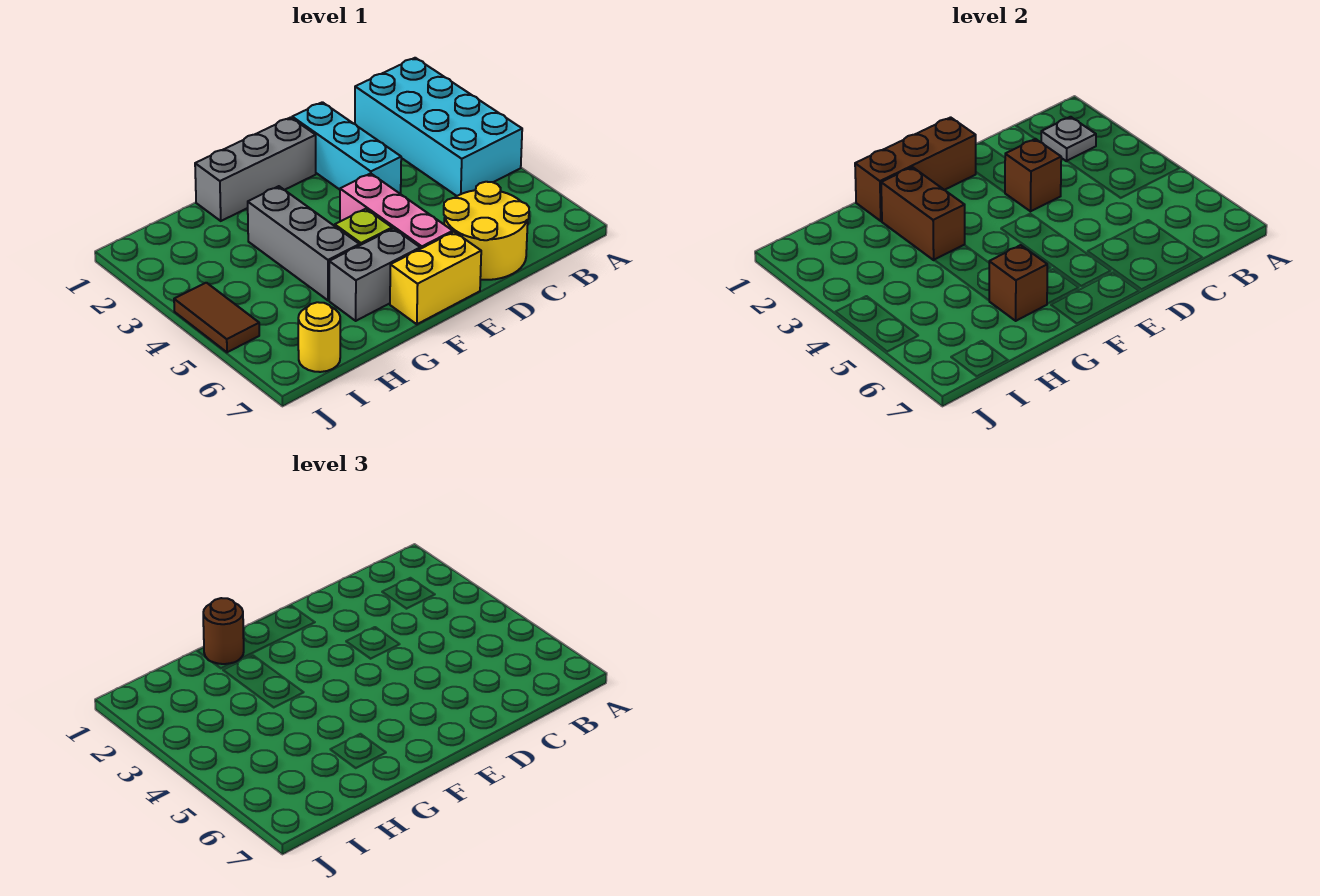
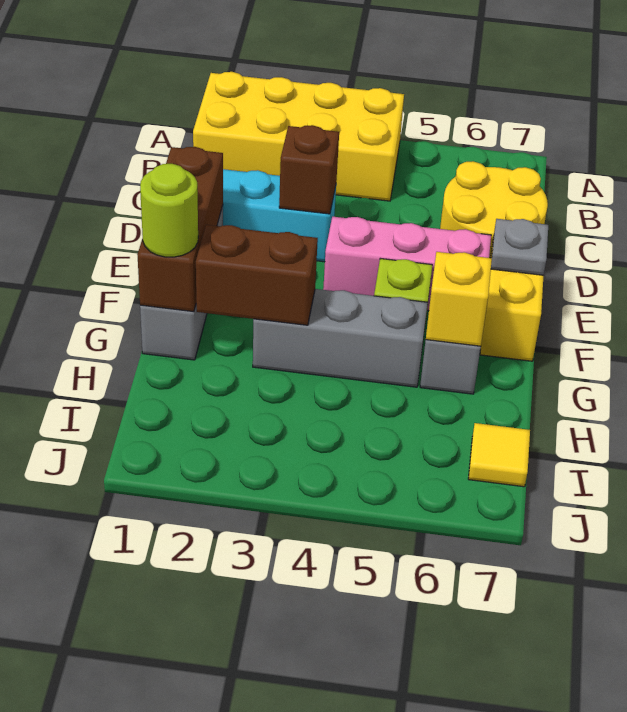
cyan brick A1:B4 level 1 -> yellow brick A1:B4 level 1
grey plate B2 level 2 -> grey plate E7 level 2
brown round brick G1 level 3 -> lime round brick G1 level 3
brown brick G6 level 2 -> yellow brick G6 level 2
yellow round brick I7 level 1 -> yellow tile I7 level 1
brown tile J4:J5 level 1 -> none

